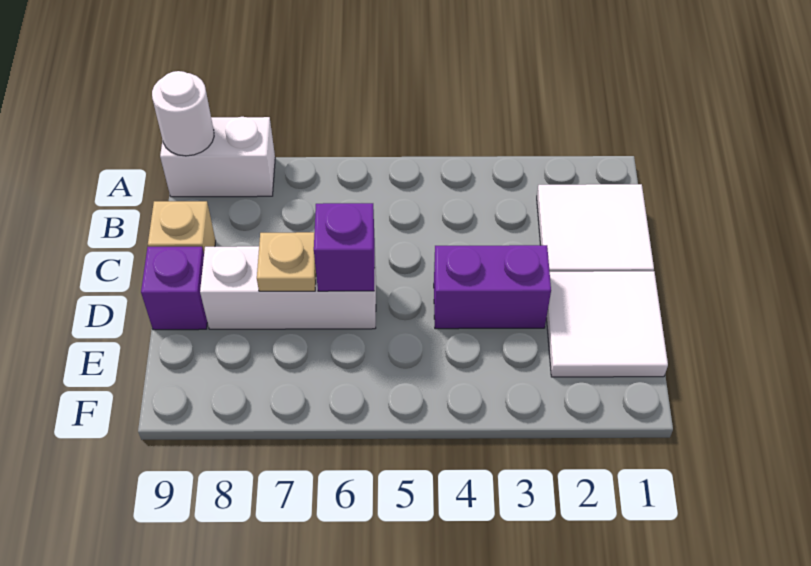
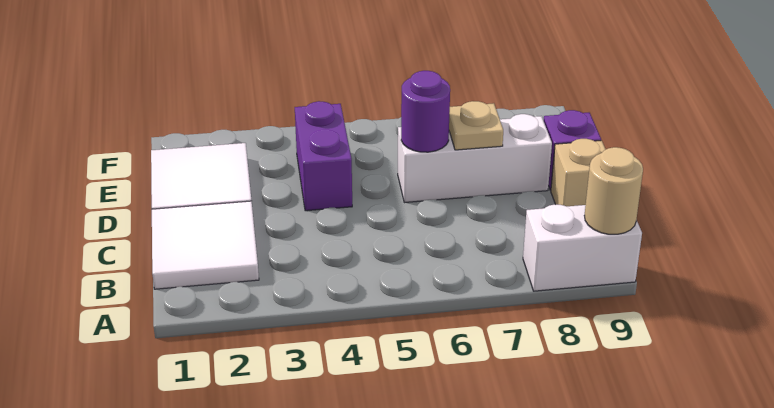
white round brick A9 level 2 -> tan round brick A9 level 2
purple brick D3:D4 level 1 -> purple brick D4:E4 level 1
purple brick D6 level 2 -> purple round brick D6 level 2

